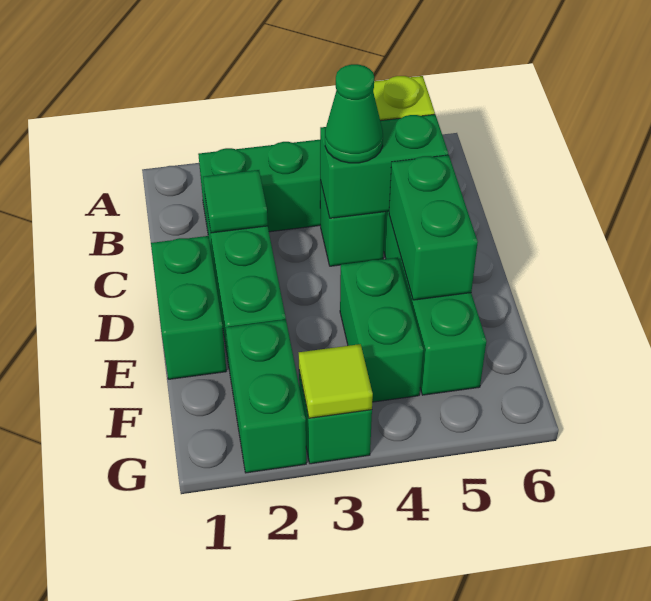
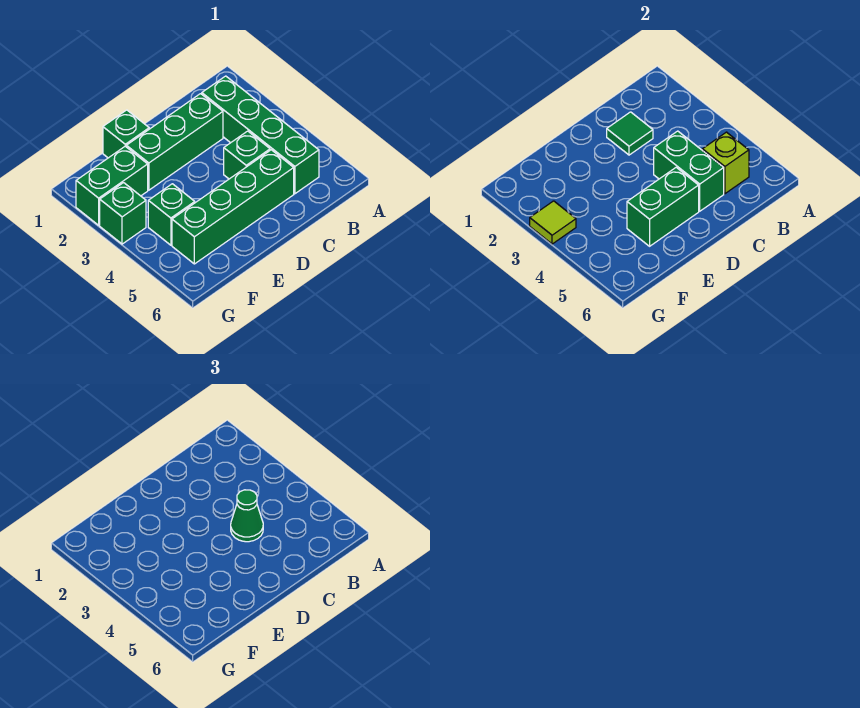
green brick D1:E1 level 1 -> green brick E1 level 1
green brick E4:F4 level 1 -> green brick F4 level 1

